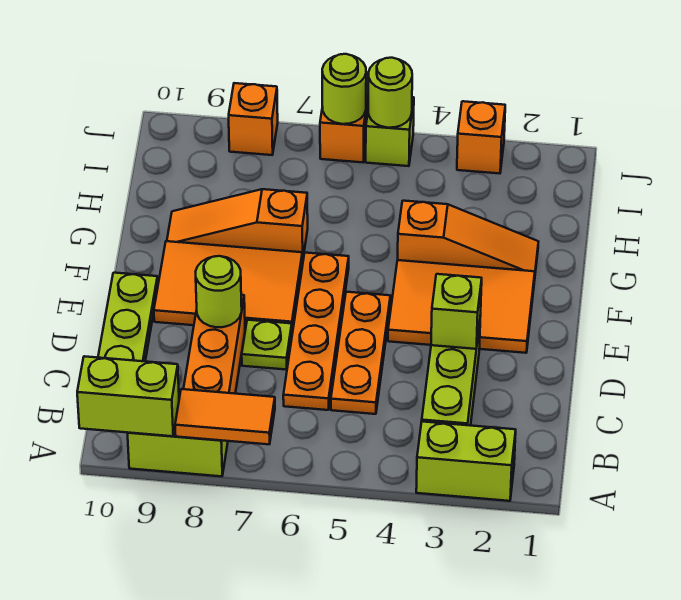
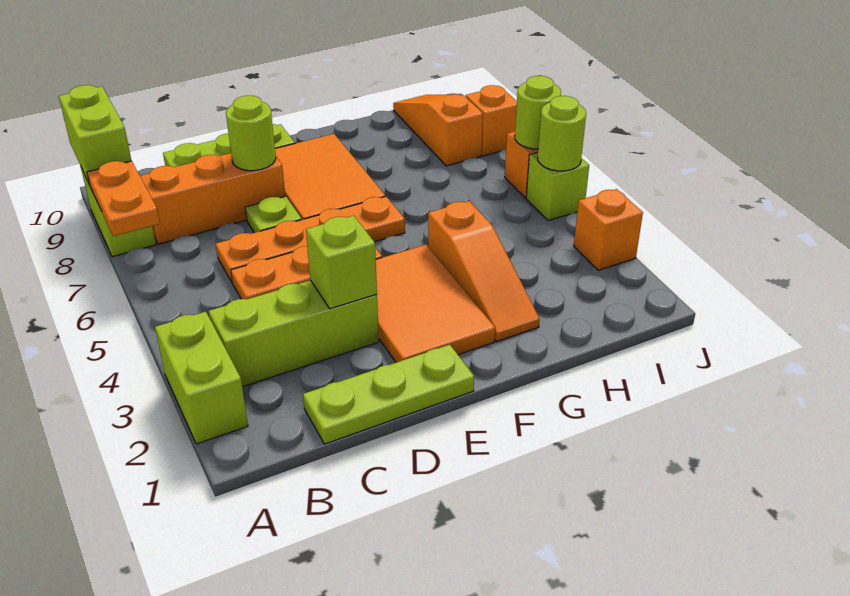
orange tile A7:A8 level 2 -> orange plate A7:A8 level 2
none -> lime plate C1:E1 level 1
orange slope G7:G9 level 1 top 7 -> orange slope I8:I10 level 1 top 8

